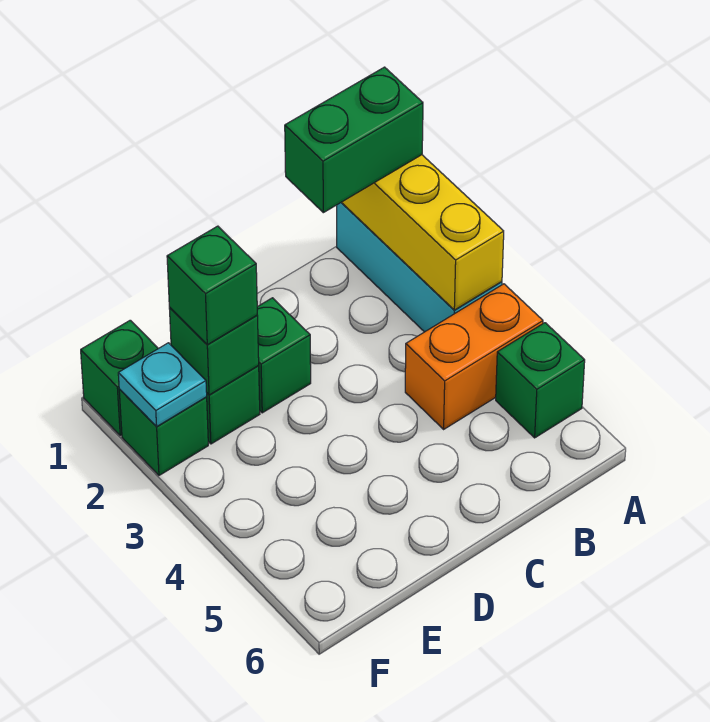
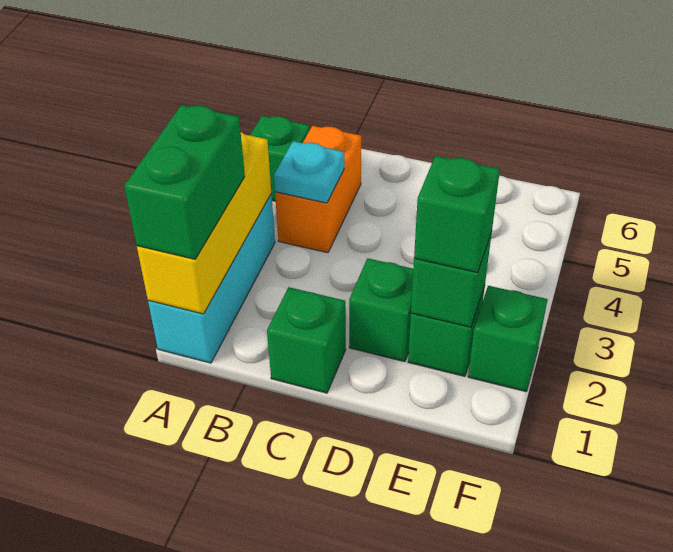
green brick A1:B1 level 3 -> green brick A1:A2 level 3
orange brick A4:B4 level 1 -> orange brick B4:B5 level 1
green brick F1 level 1 -> green brick C1 level 1
cyan plate F2 level 2 -> cyan plate B4 level 2

